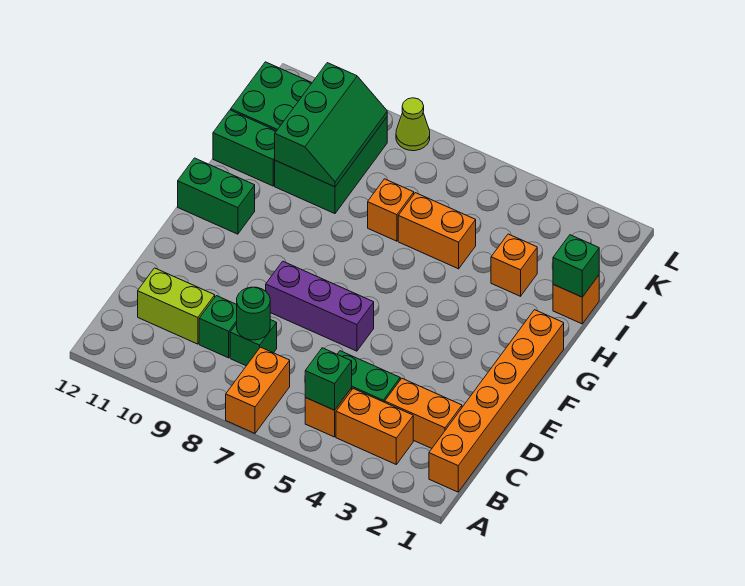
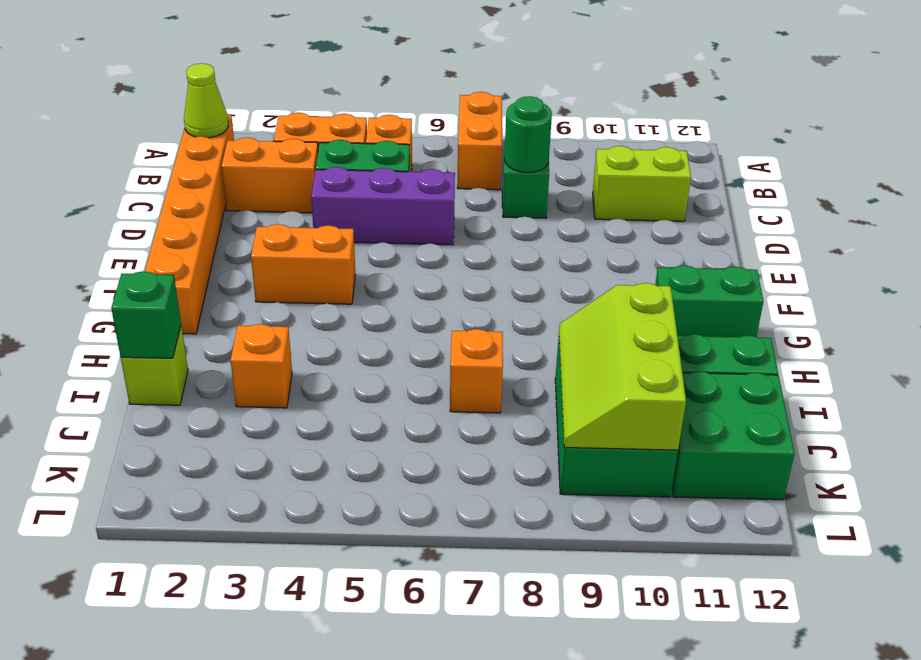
green brick B5 level 2 -> none
green brick C9 level 1 -> none
purple brick E6:E8 level 1 -> purple brick D4:D6 level 1
orange brick I1 level 1 -> lime brick I1 level 1
orange brick I5:I6 level 1 -> orange brick F3:F4 level 1
green slope I9:K10 level 2 top 10 -> lime slope I9:K10 level 2 top 10
lime cone L8 level 1 -> lime cone B1 level 2

